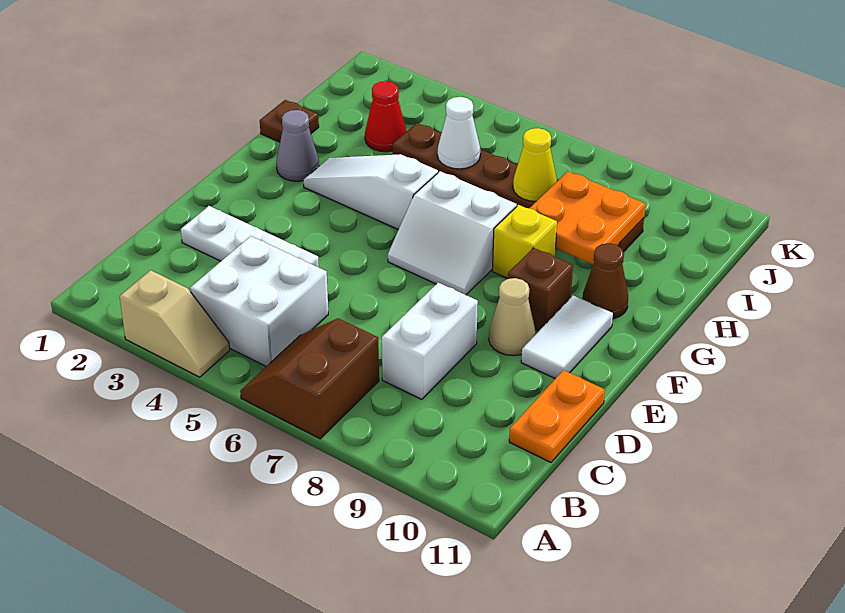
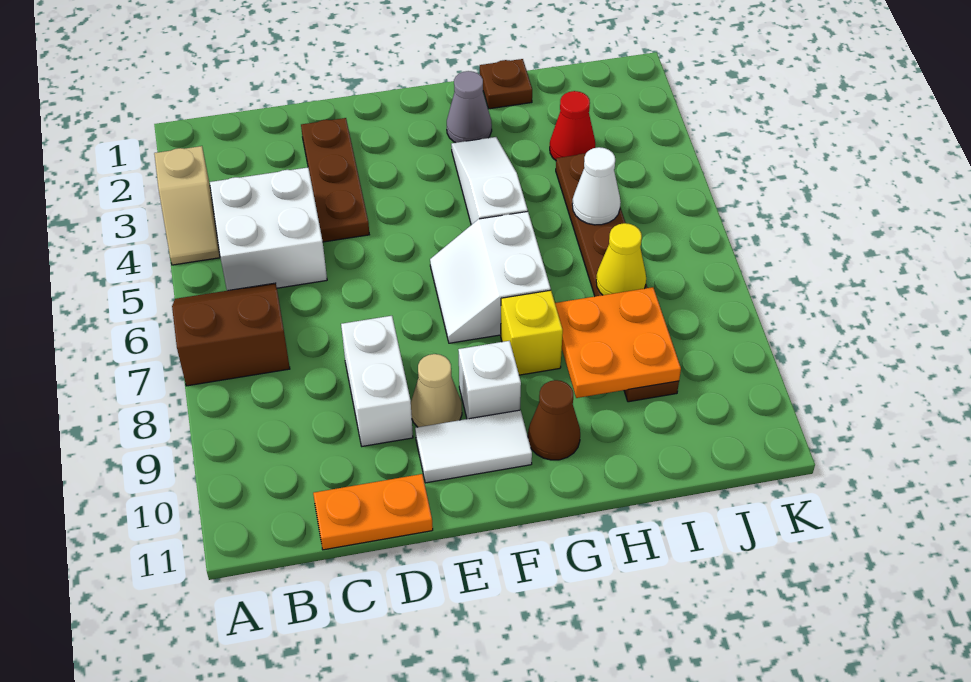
white brick C8:D8 level 1 -> white brick D8:D9 level 1
white plate D2:D4 level 1 -> brown plate D2:D4 level 1
brown brick F9 level 1 -> white brick F9 level 1

